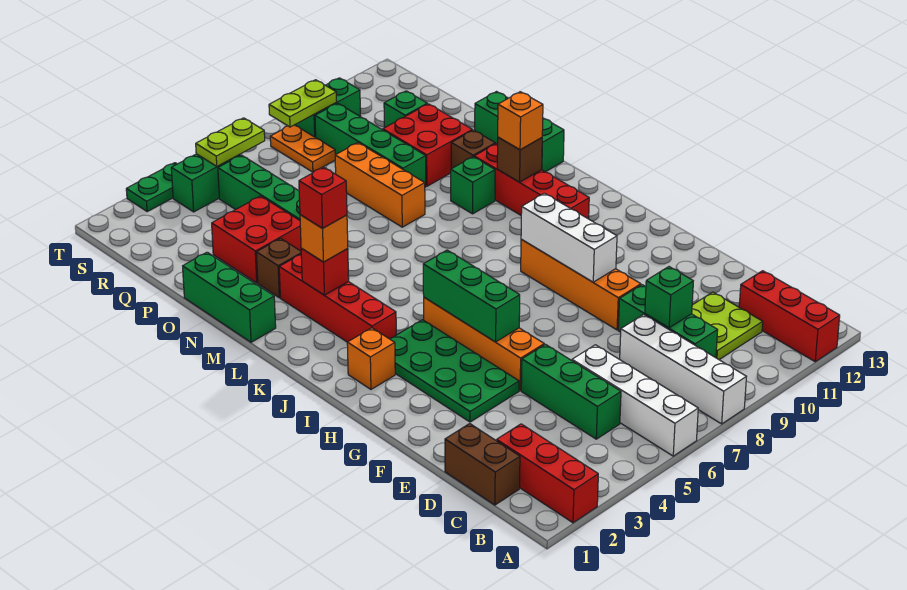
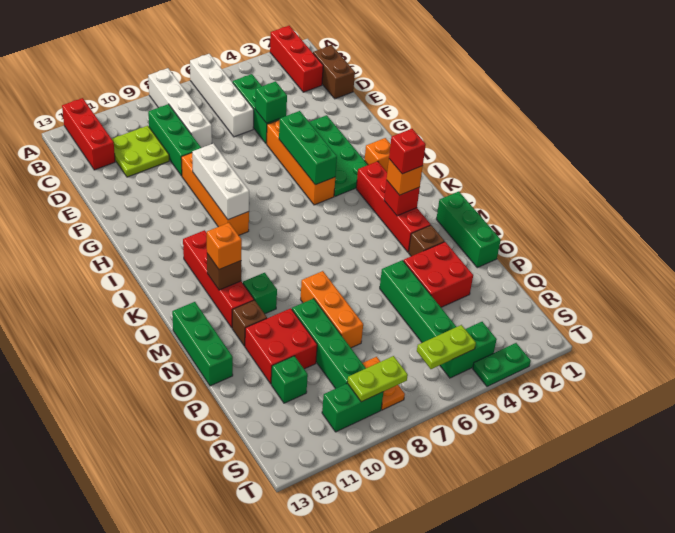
green brick D9 level 2 -> green brick E5 level 2

